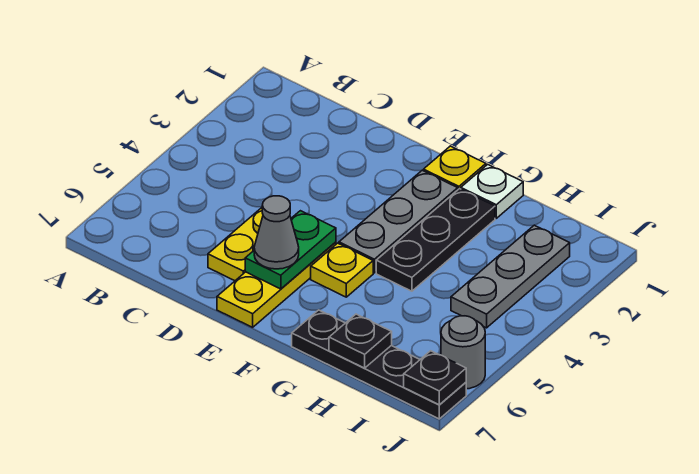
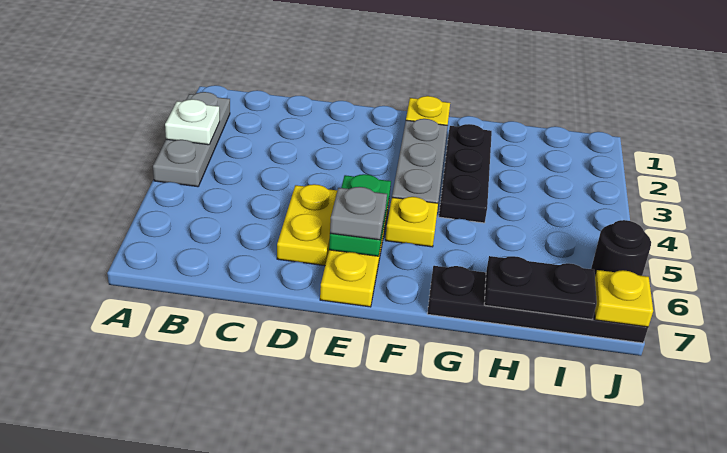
grey cone E6 level 3 -> grey plate E6 level 3
white plate G1 level 1 -> white plate A3 level 2
black plate H7 level 2 -> black plate H7:I7 level 2
grey plate I2:I4 level 1 -> grey plate A2:A4 level 1
grey round brick J6 level 1 -> black round brick J6 level 1
black plate J7 level 2 -> yellow plate J7 level 2

